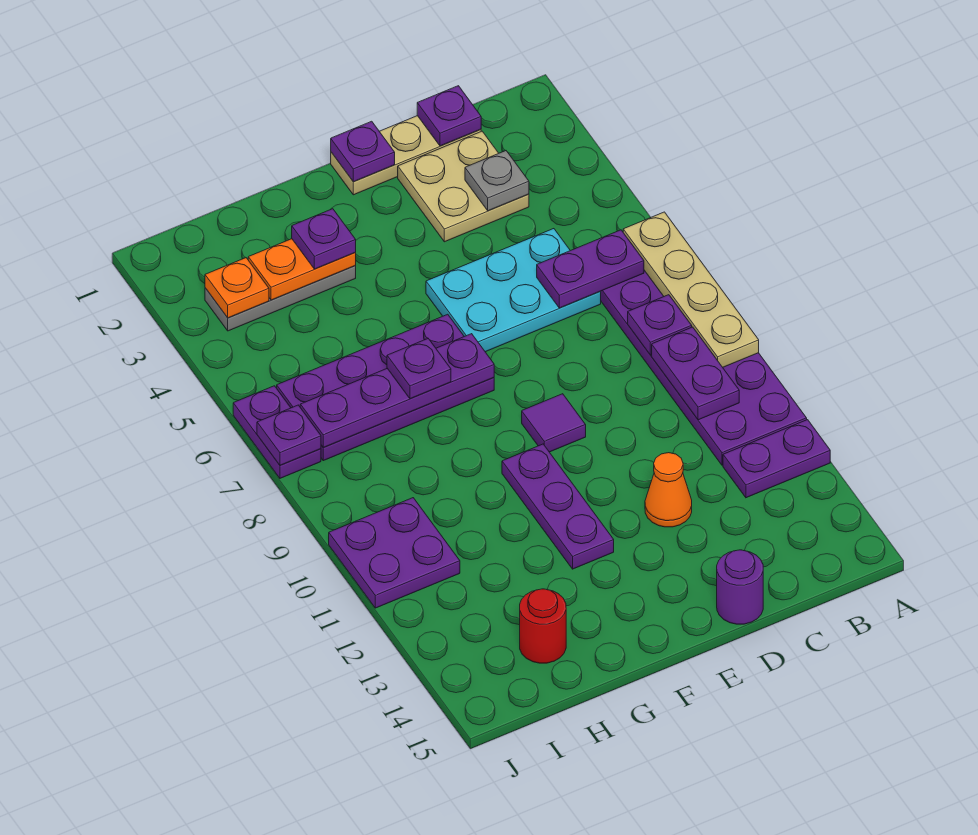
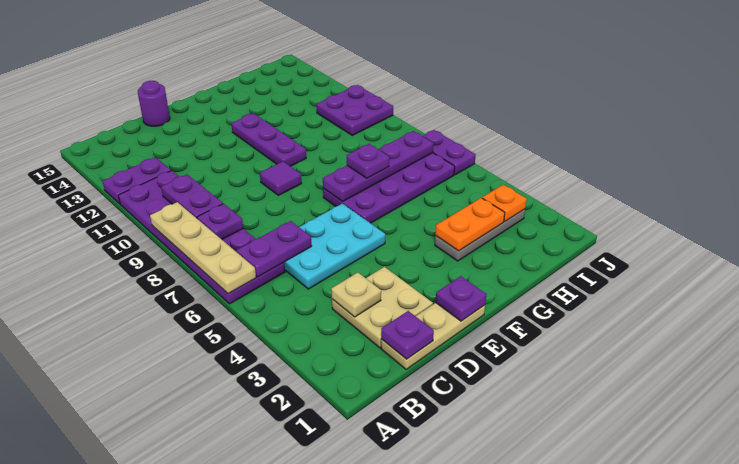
grey plate C3 level 2 -> tan plate C3 level 2
orange cone D12 level 1 -> none
purple plate G3 level 3 -> none
red round brick H14 level 1 -> none
purple plate J7 level 2 -> none

